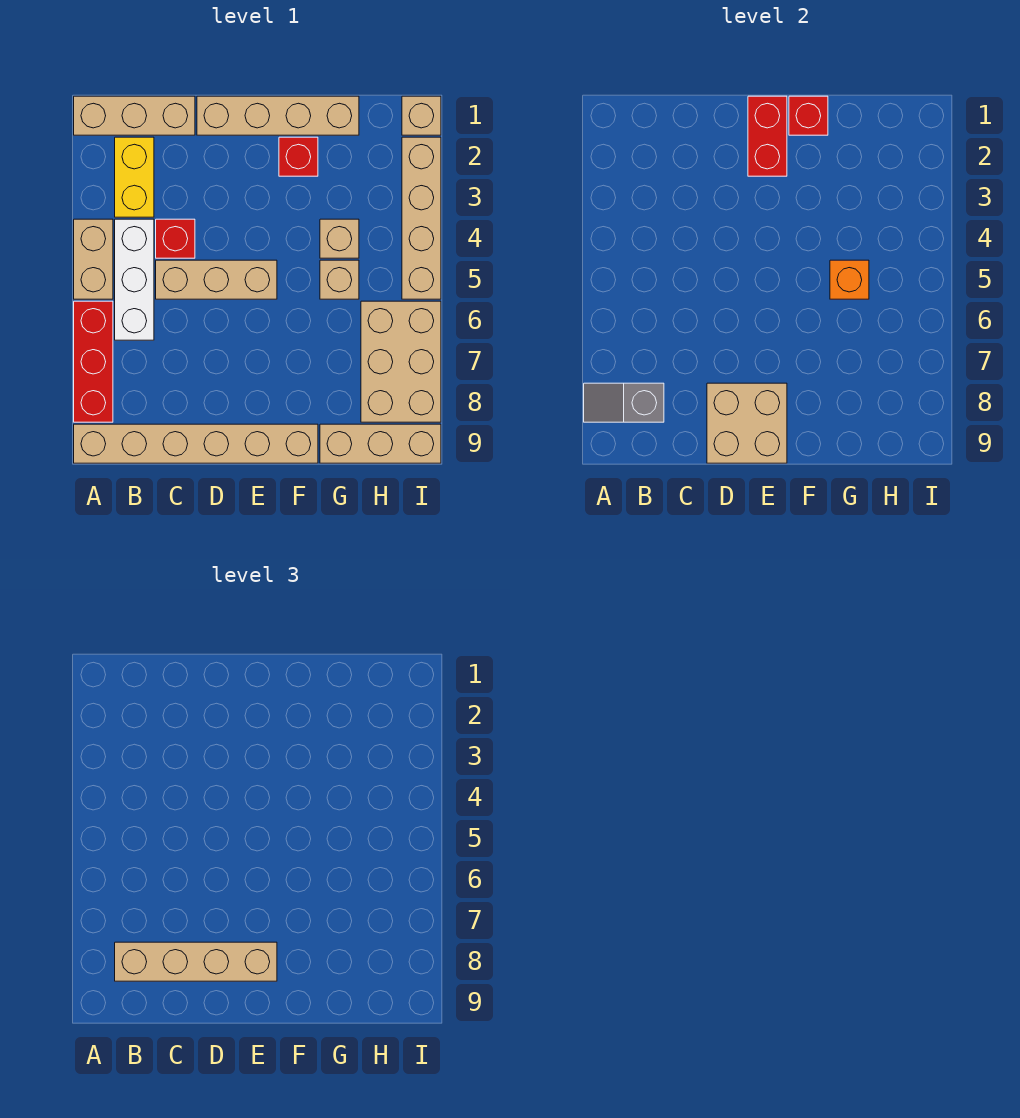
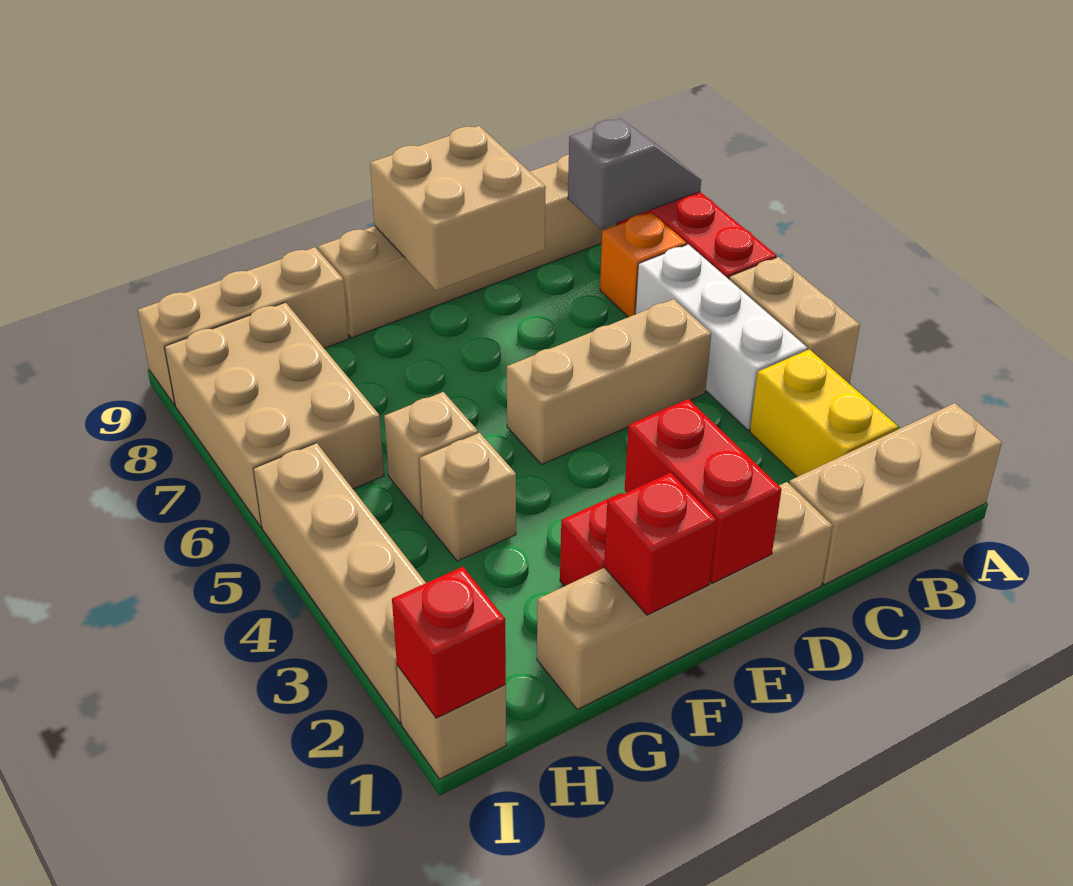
tan brick B8:E8 level 3 -> none
red brick C4 level 1 -> red brick I1 level 2
orange brick G5 level 2 -> orange brick B7 level 1

